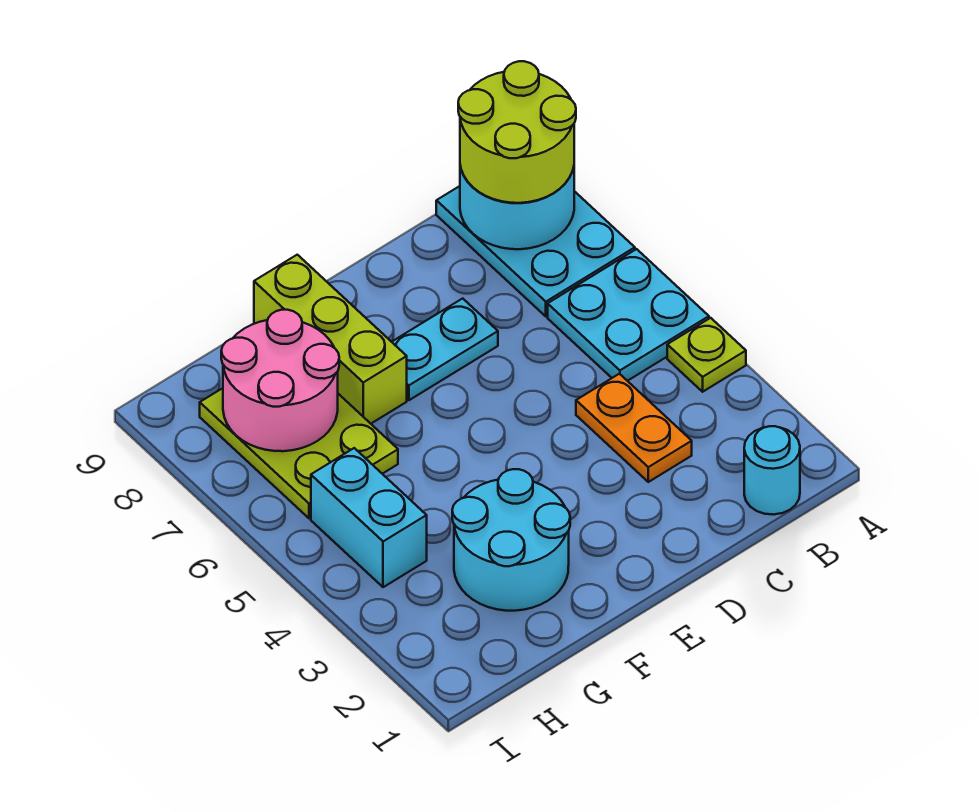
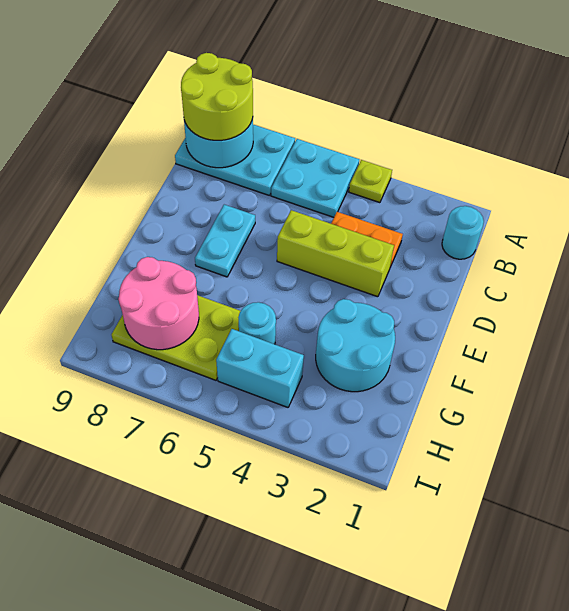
lime brick F7:F9 level 1 -> lime brick D3:D5 level 1
none -> cyan round brick G5 level 1

